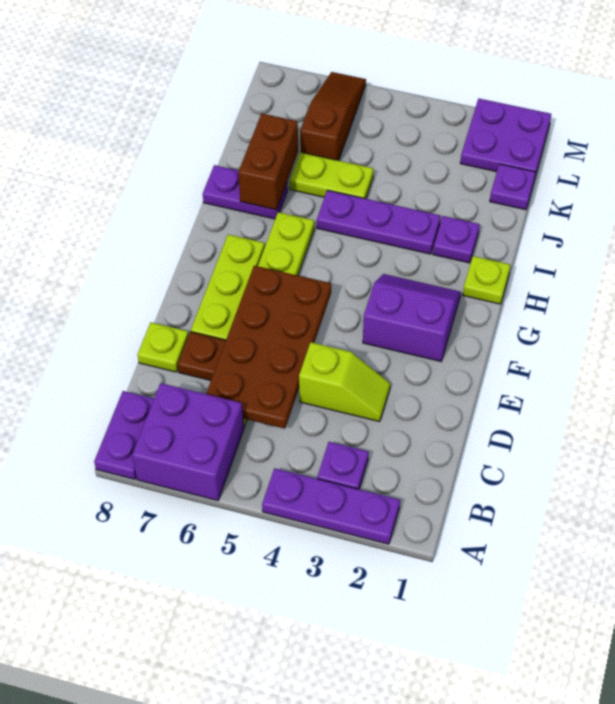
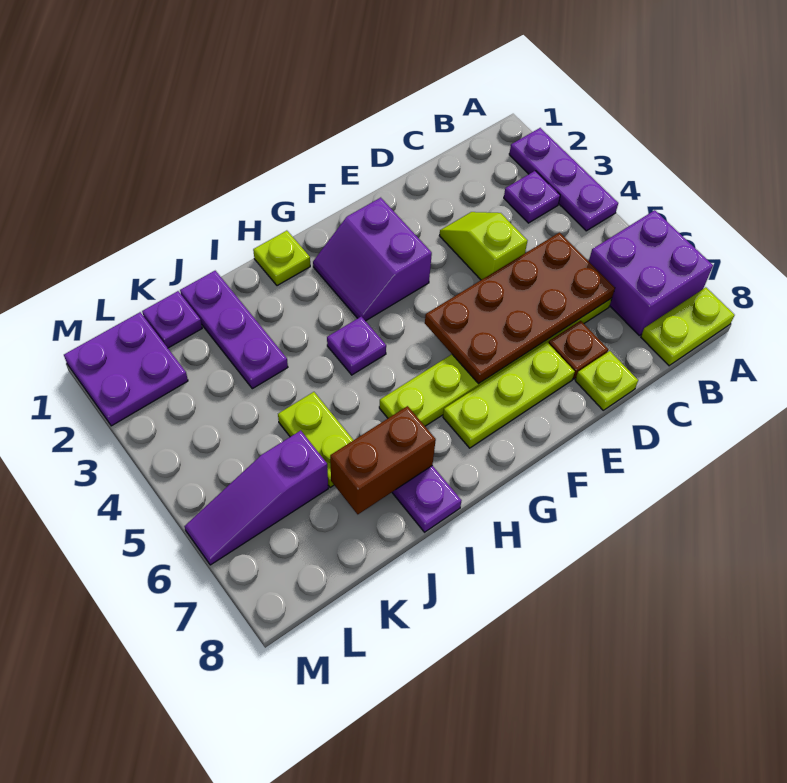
purple plate A8:B8 level 1 -> lime plate A8:B8 level 1
purple plate I2 level 1 -> purple plate H4 level 1
purple plate I3:I5 level 1 -> purple plate J1:J3 level 1
brown slope K6:M6 level 1 top K -> purple slope K6:M6 level 1 top K

